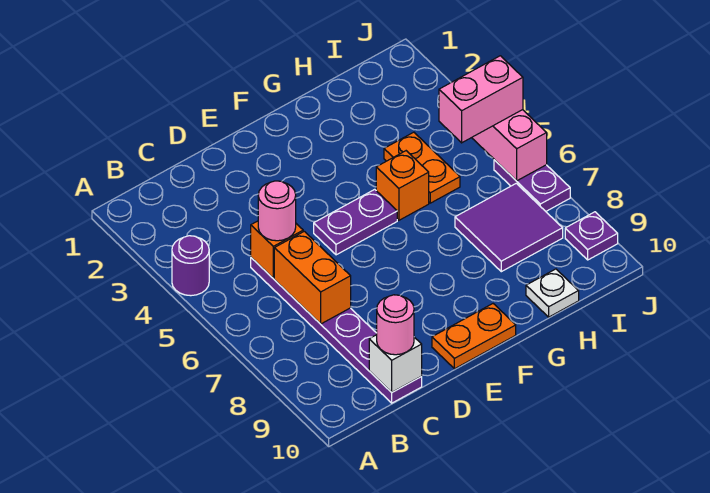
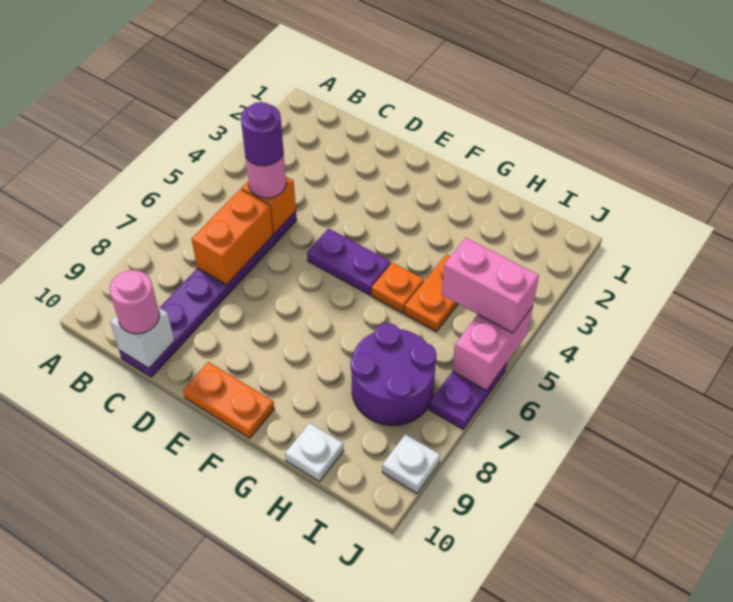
purple round brick A4 level 1 -> purple round brick C5 level 4
orange brick G5 level 1 -> orange plate G5 level 1
purple tile H7:I8 level 1 -> purple round brick H7:I8 level 1
purple plate J9 level 1 -> white plate J9 level 1

